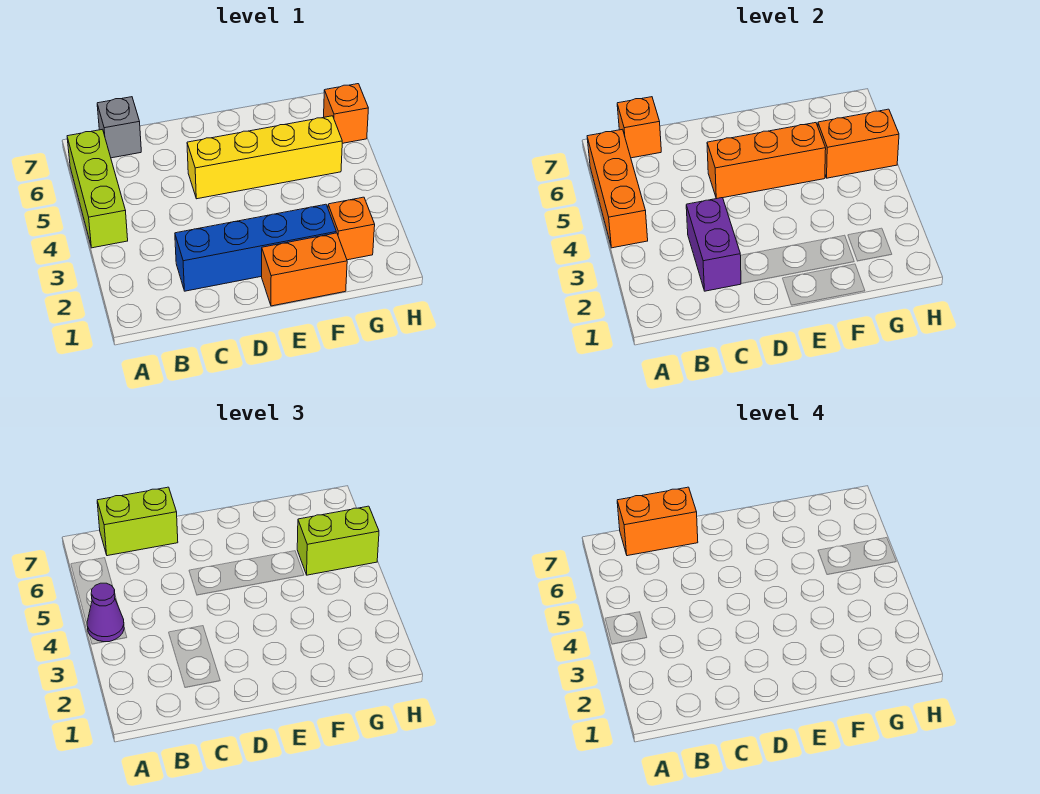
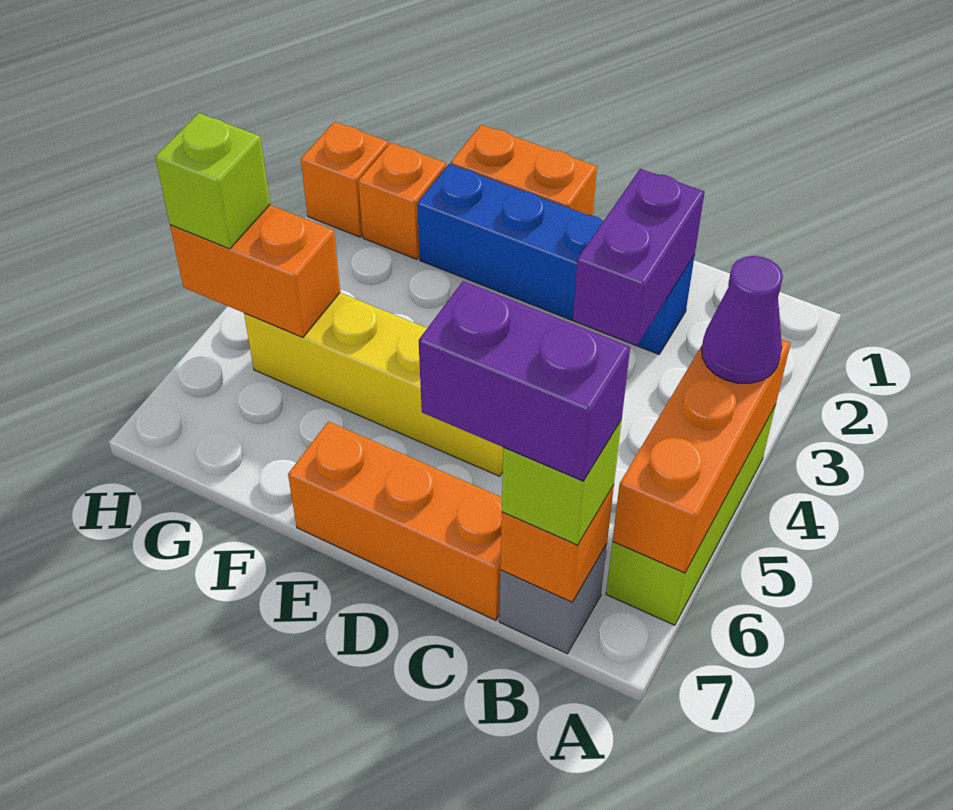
lime brick B7:C7 level 3 -> lime brick B7 level 3
orange brick B7:C7 level 4 -> purple brick B7:C7 level 4
orange brick D5:F5 level 2 -> orange brick C7:E7 level 1
lime brick G5:H5 level 3 -> lime brick H5 level 3
orange brick H6 level 1 -> orange brick H2 level 1

